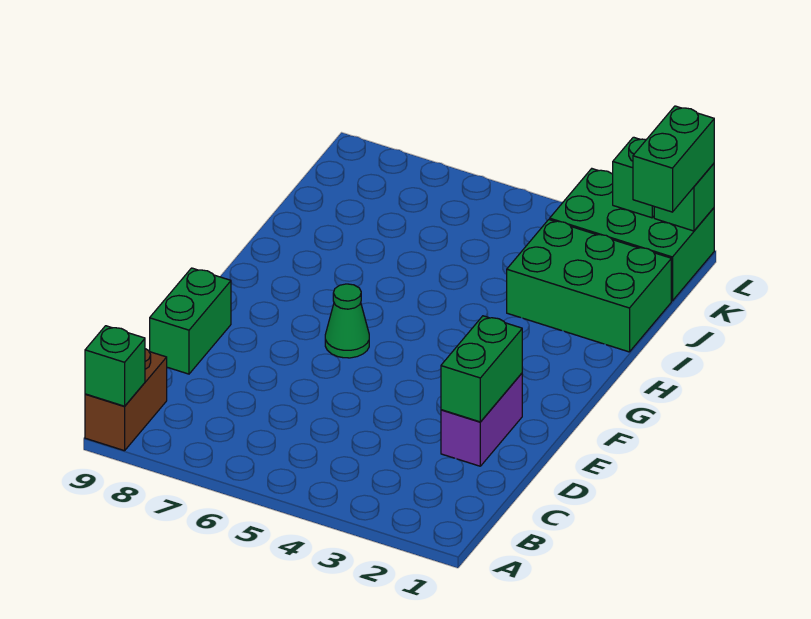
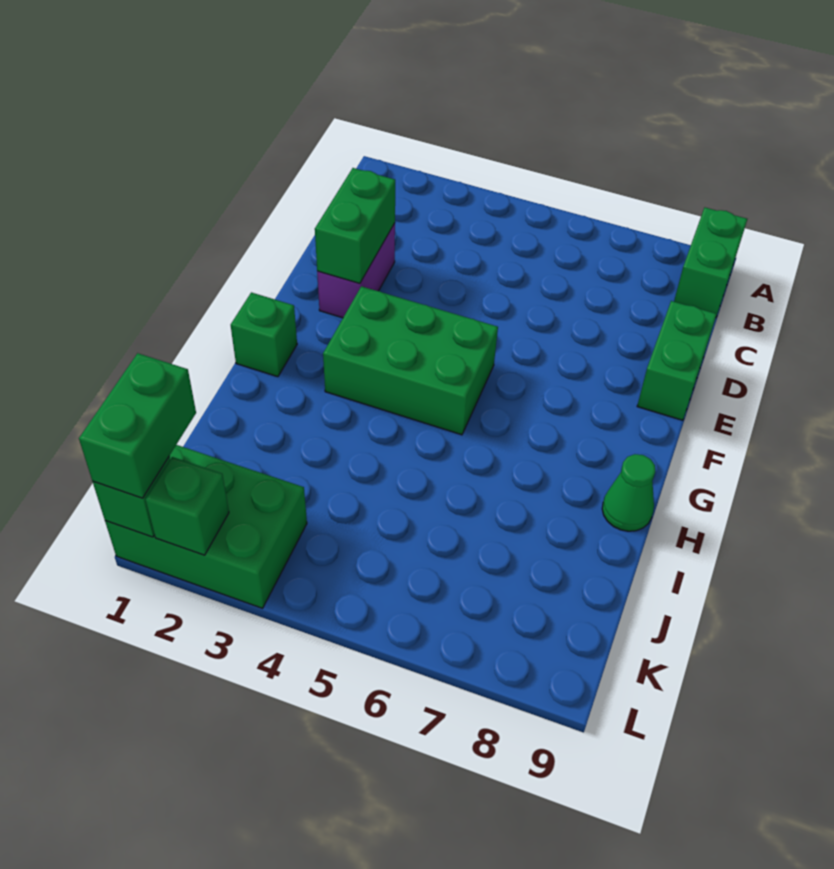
brown brick A9:B9 level 1 -> green brick A9:B9 level 1
green brick A9 level 2 -> green brick G1 level 1
green cone F6 level 1 -> green cone H9 level 1
green brick I1:J3 level 1 -> green brick F3:G5 level 1

